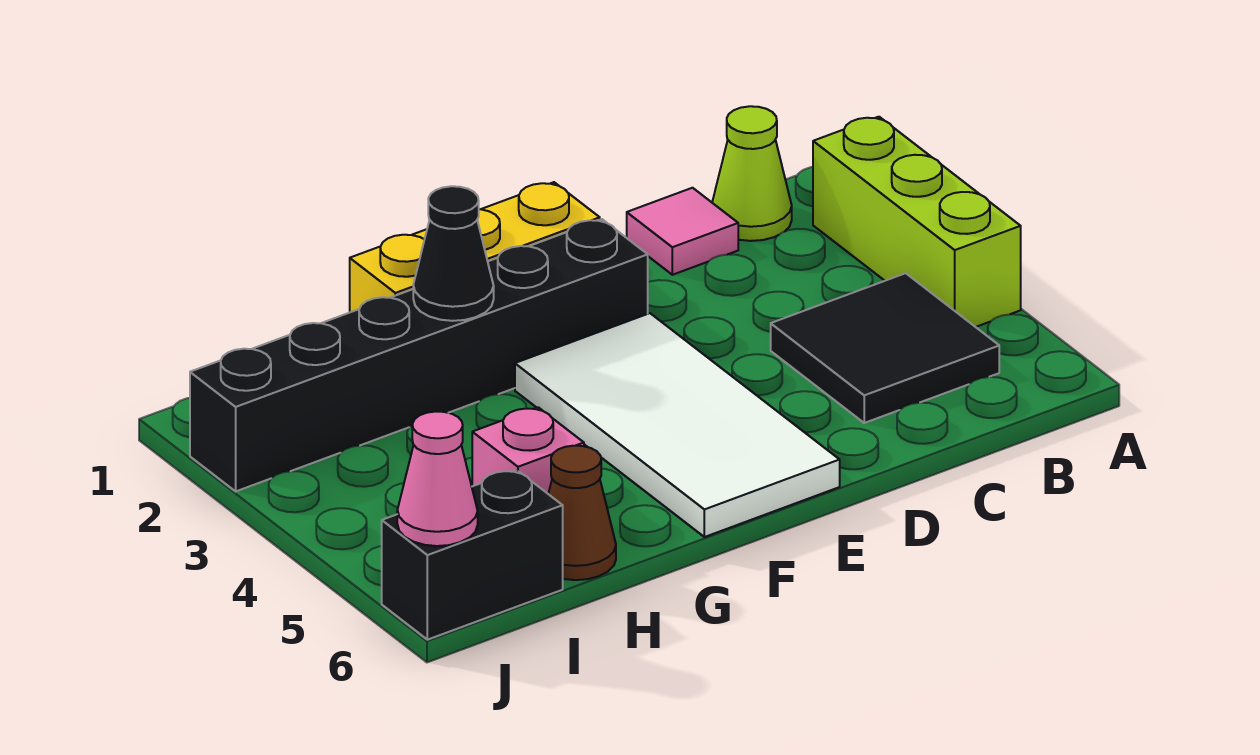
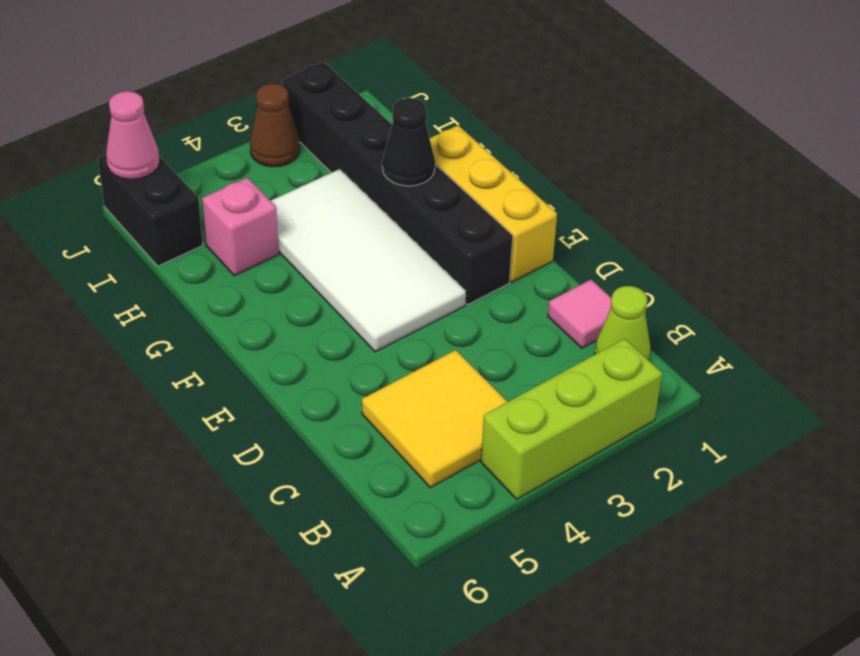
black tile B4:C5 level 1 -> yellow tile B4:C5 level 1
white tile E3:F6 level 1 -> white tile E3:H4 level 1
brown cone H6 level 1 -> brown cone J3 level 1

